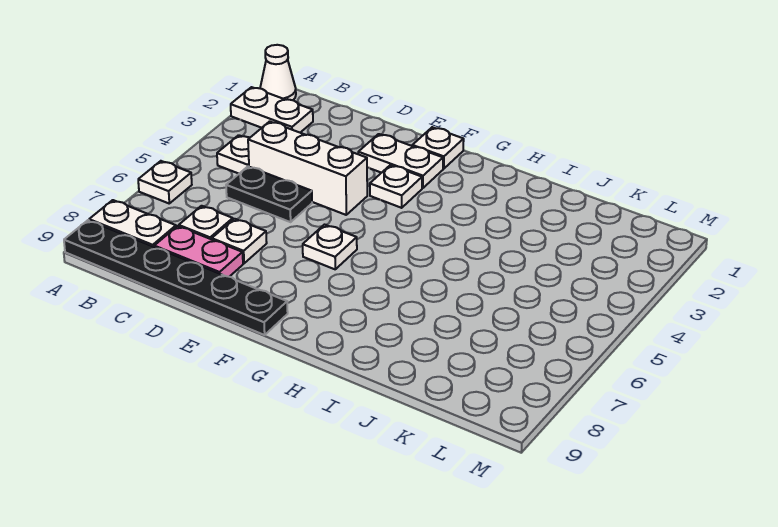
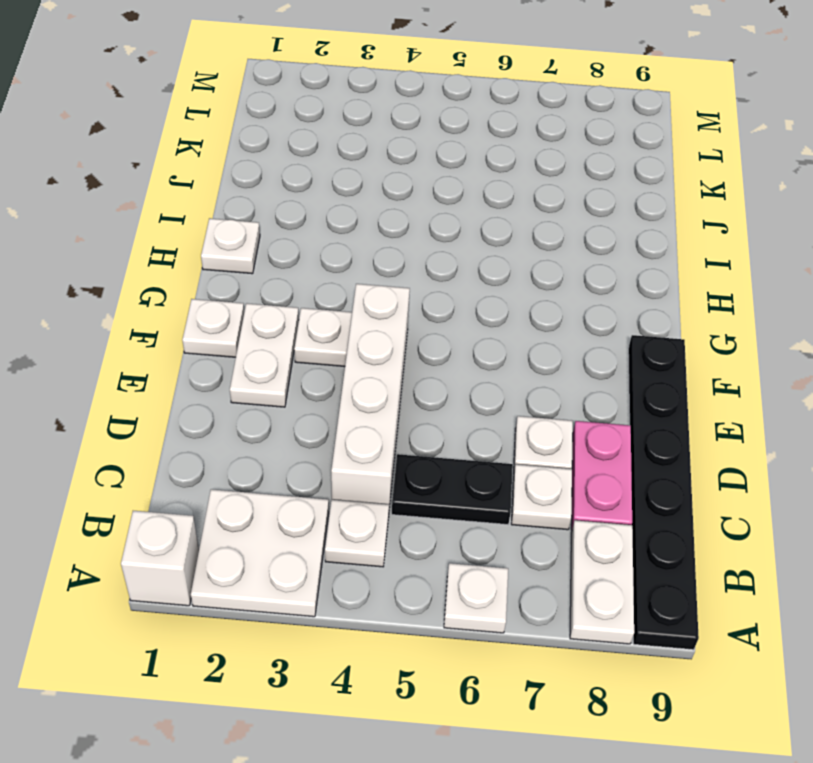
white cone A1 level 1 -> white brick A1 level 1
white plate A2:B2 level 1 -> white plate A2:B3 level 1
white brick C4:E4 level 1 -> white brick C4:F4 level 1
black plate C5:D5 level 1 -> black plate C5:C6 level 1
white plate F6 level 1 -> white plate H1 level 1

